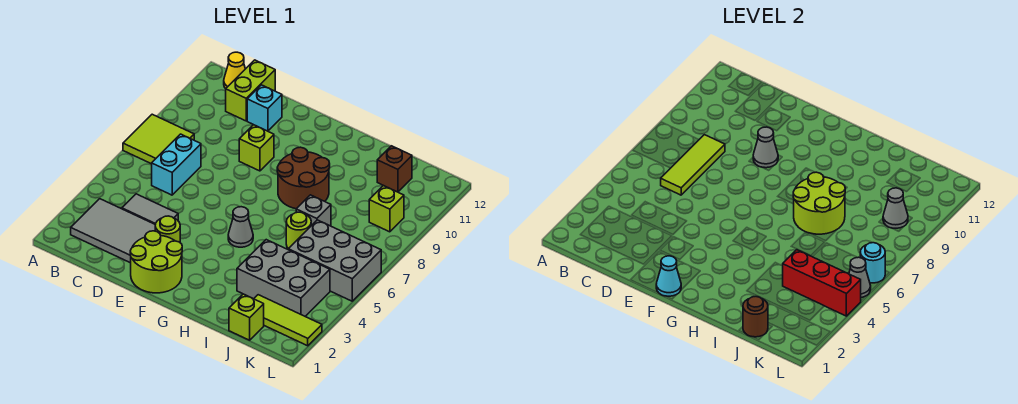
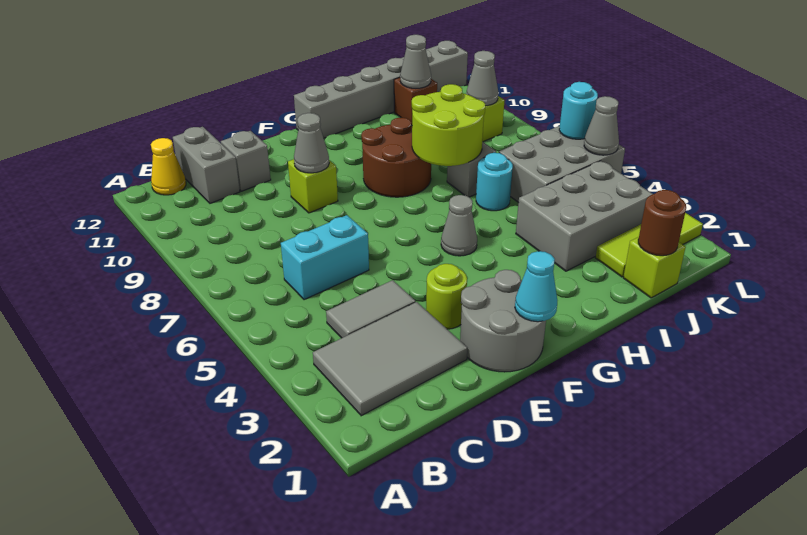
lime tile A7:B8 level 1 -> none
cyan brick C6:C7 level 1 -> cyan brick C6:D6 level 1
lime tile C6:C8 level 2 -> none
lime brick C11:C12 level 1 -> grey brick C11:C12 level 1
cyan brick D11 level 1 -> grey brick D11 level 1
lime round brick E1:F2 level 1 -> grey round brick E1:F2 level 1
none -> grey brick G12:L12 level 1
lime round brick I6 level 1 -> cyan round brick I6 level 1
red brick J4:L4 level 2 -> none
none -> grey cone J11 level 2

